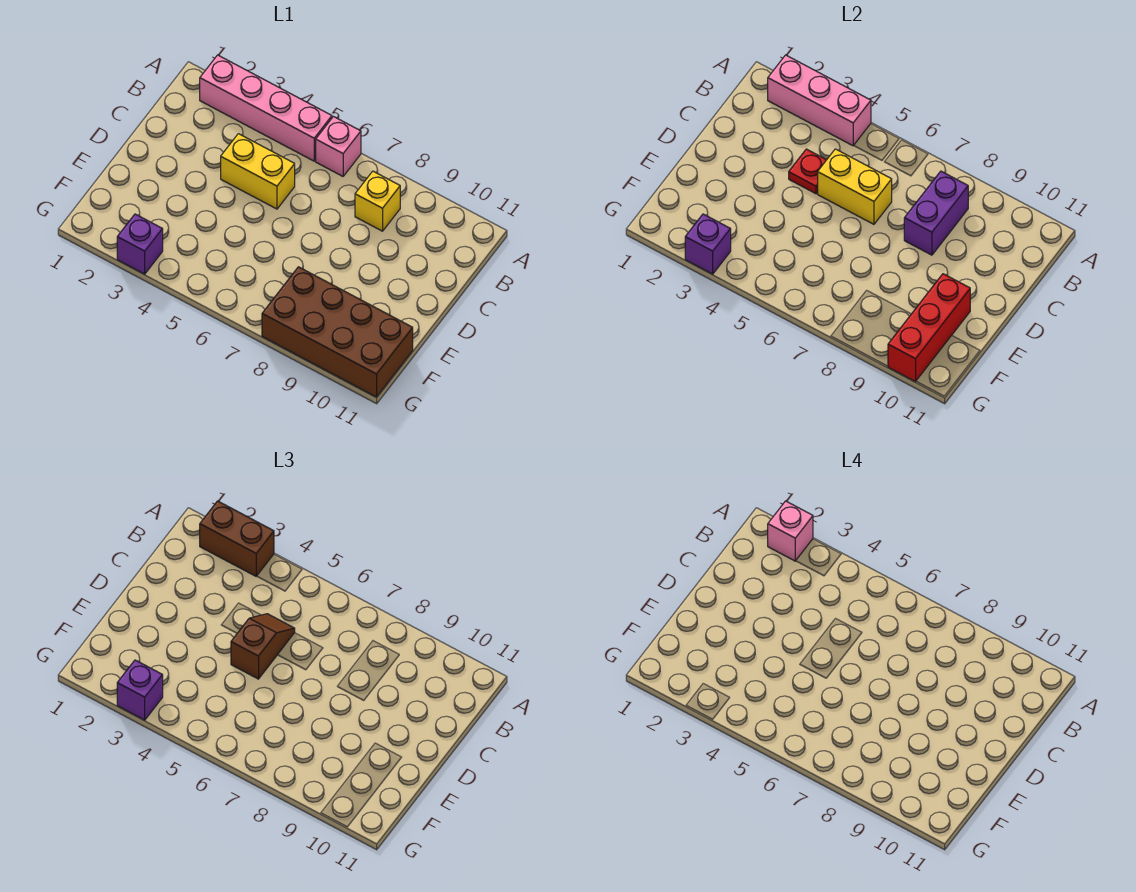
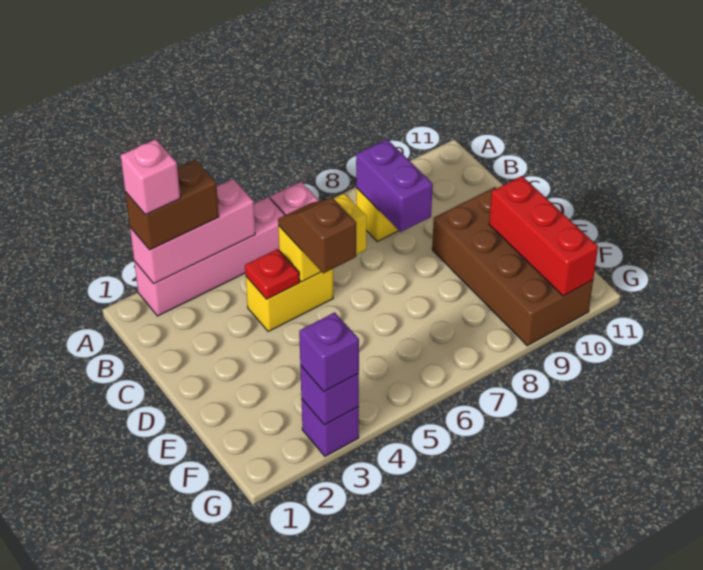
brown brick F8:G11 level 1 -> brown brick D9:G10 level 1

